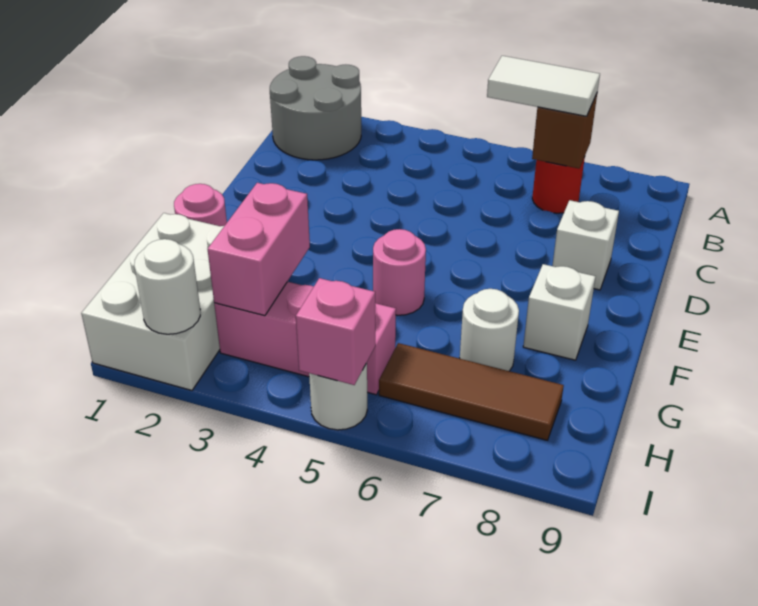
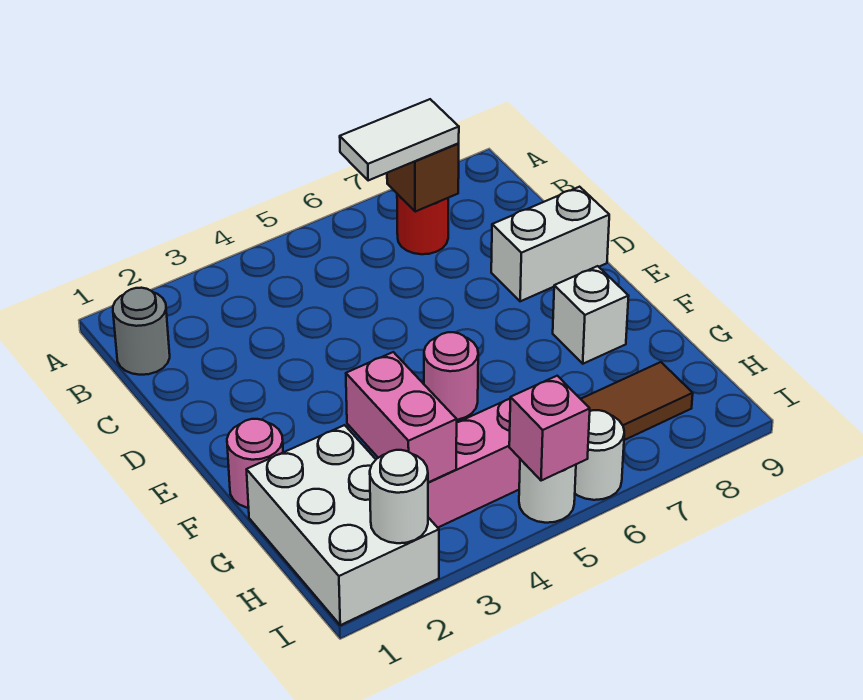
grey round brick A1:B2 level 1 -> grey round brick B1 level 1
white brick D8 level 1 -> white brick D8:D9 level 1
white round brick G7 level 1 -> white round brick I6 level 1

